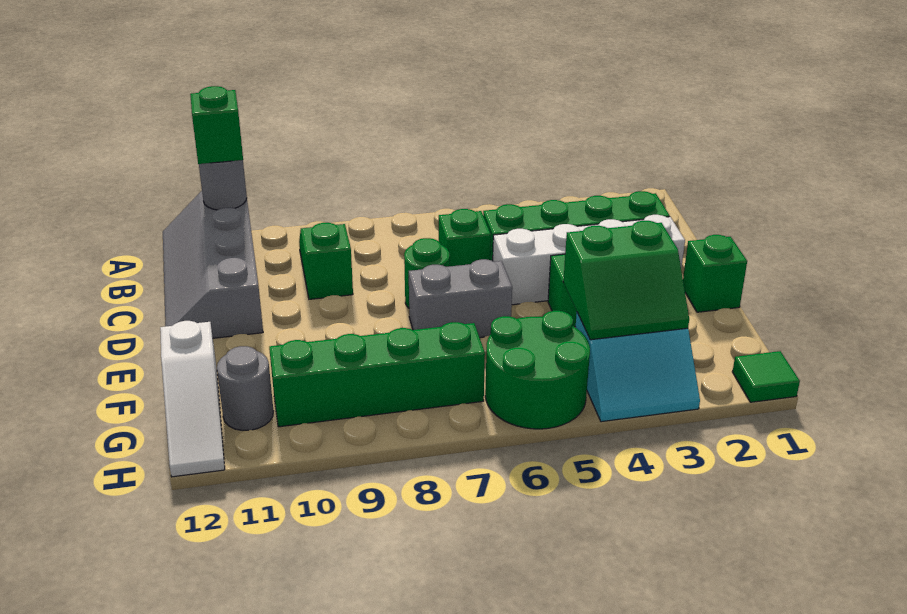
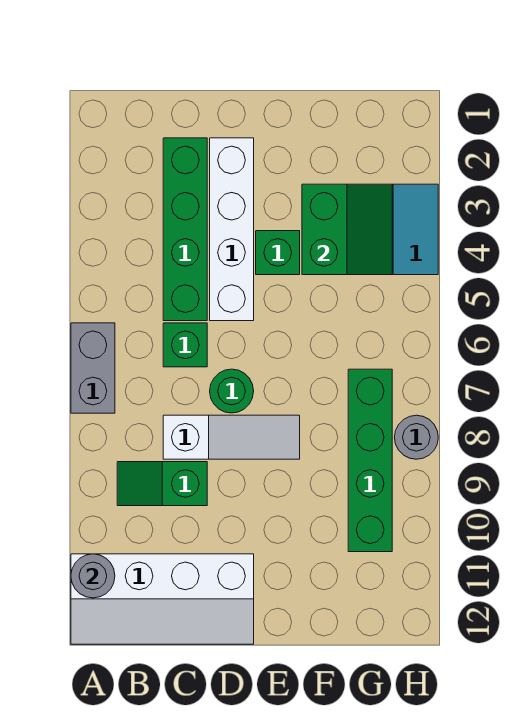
grey slope A11:D12 level 1 top 11 -> white slope A11:D12 level 1 top 11
green brick A11 level 3 -> none
green brick E1 level 1 -> none
grey brick E6:E7 level 1 -> grey brick A6:A7 level 1
white slope F12:H12 level 1 top F -> white slope C8:E8 level 1 top C
green round brick G5:H6 level 1 -> none
grey round brick G11 level 1 -> grey round brick H8 level 1
green tile H1 level 1 -> none

